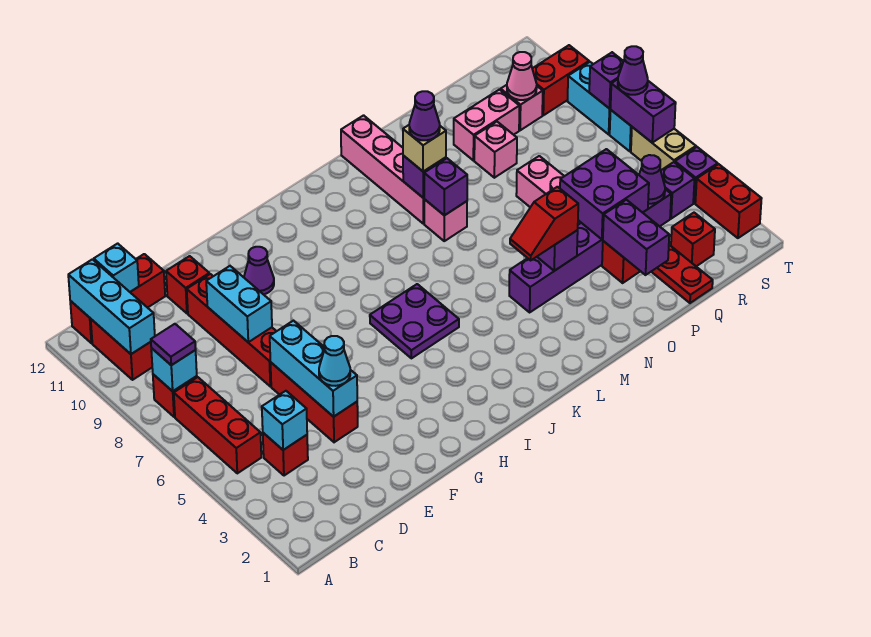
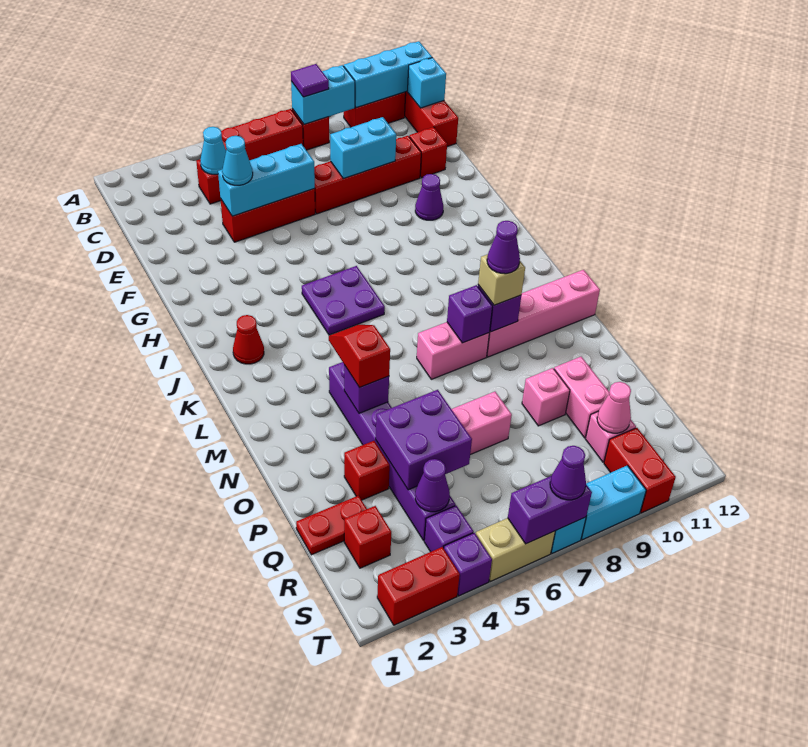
cyan brick B8 level 2 -> cyan brick B8:B9 level 2
cyan brick C4 level 2 -> cyan cone C4 level 2
none -> red cone J2 level 1
pink brick M8 level 1 -> pink brick M7:M8 level 1
purple brick P2:P3 level 2 -> none
purple brick T8 level 2 -> none

